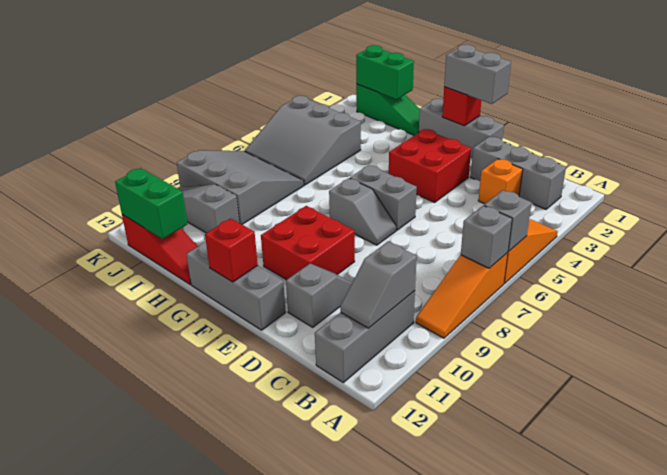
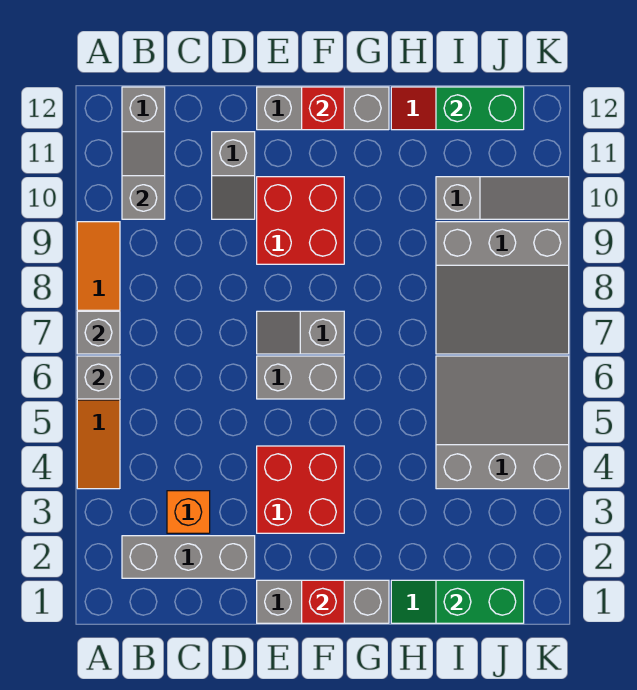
grey brick E1:F1 level 3 -> none

